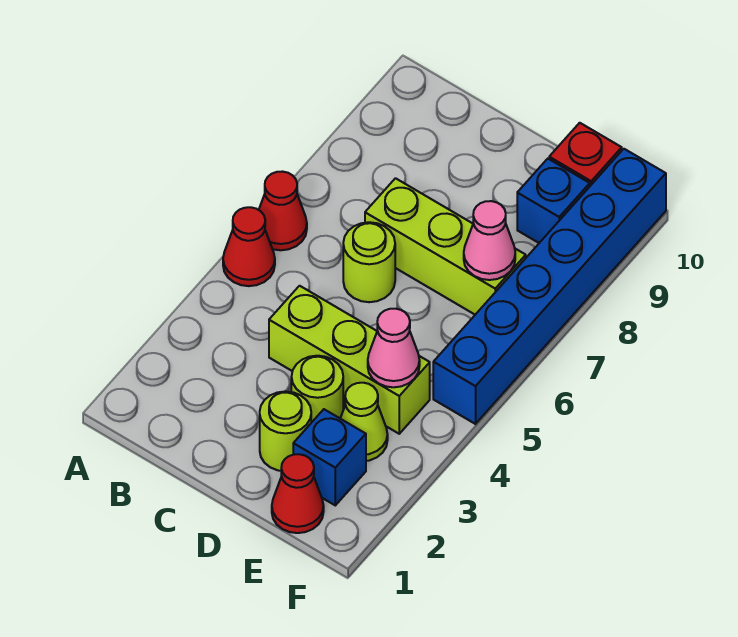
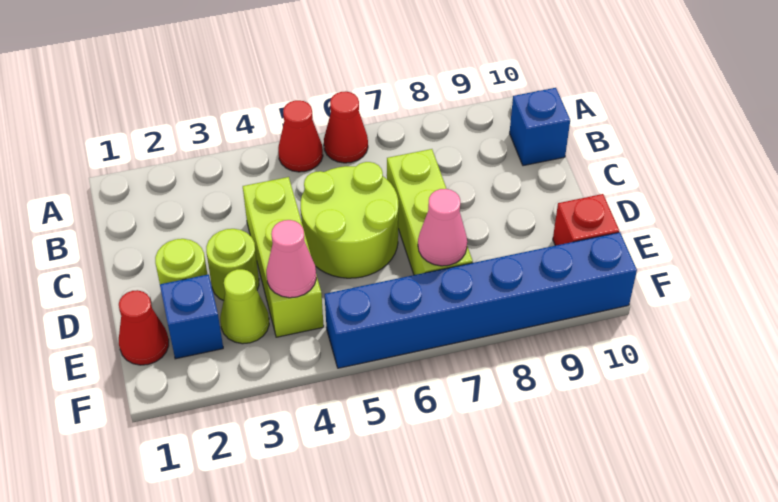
lime round brick C6 level 1 -> lime round brick C5:D6 level 1
blue brick E9 level 1 -> blue brick B10 level 1

